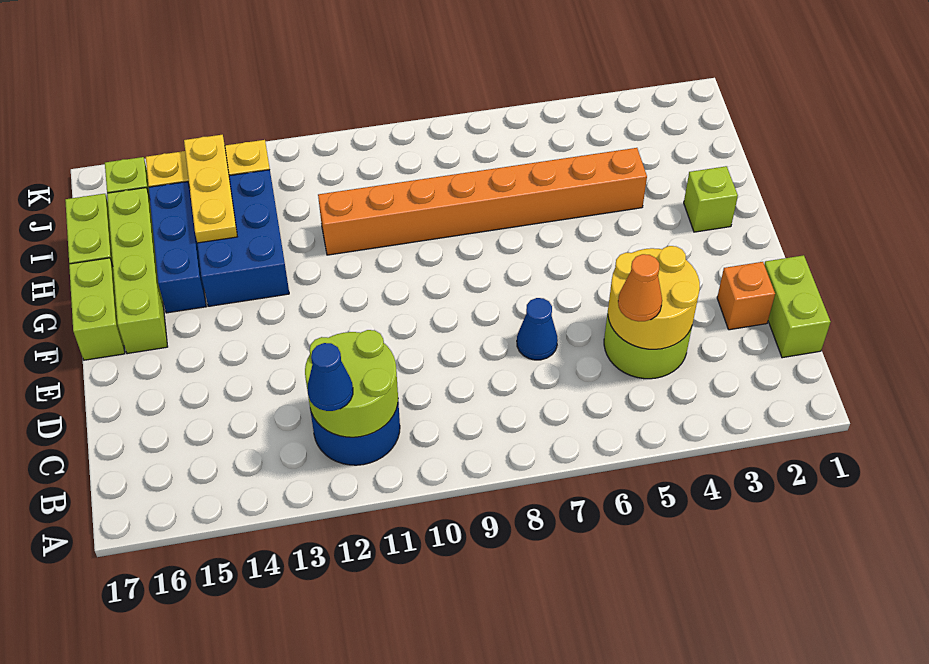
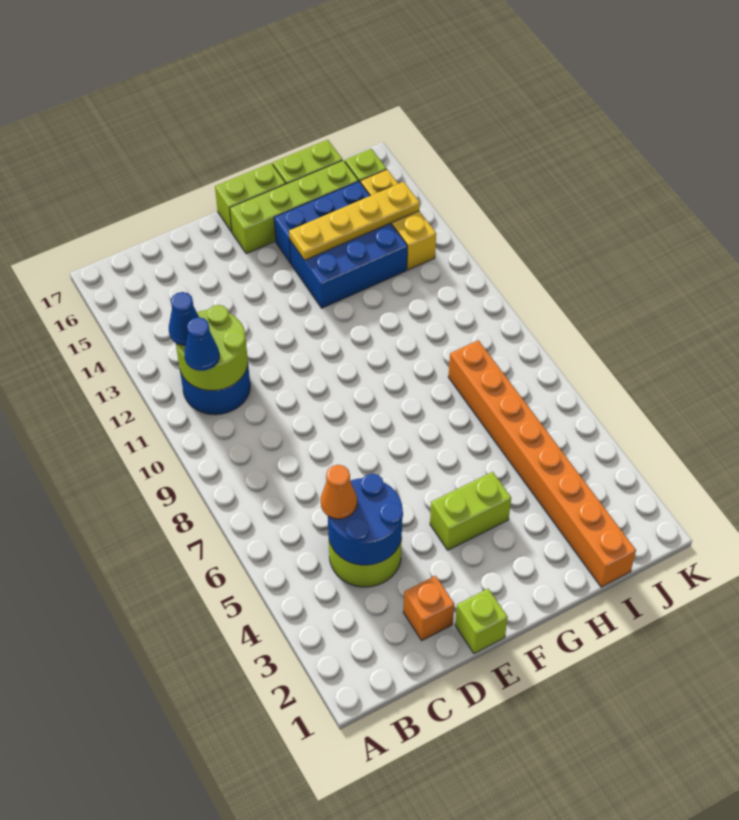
lime brick C1:D1 level 1 -> lime brick F4:G4 level 1
yellow round brick C4:D5 level 2 -> blue round brick C4:D5 level 2
blue cone D7 level 1 -> blue cone B11 level 3
lime brick G2 level 1 -> lime brick E1 level 1
orange brick H4:H11 level 1 -> orange brick I1:I8 level 1
yellow plate H14:J14 level 2 -> yellow plate G14:J14 level 2

